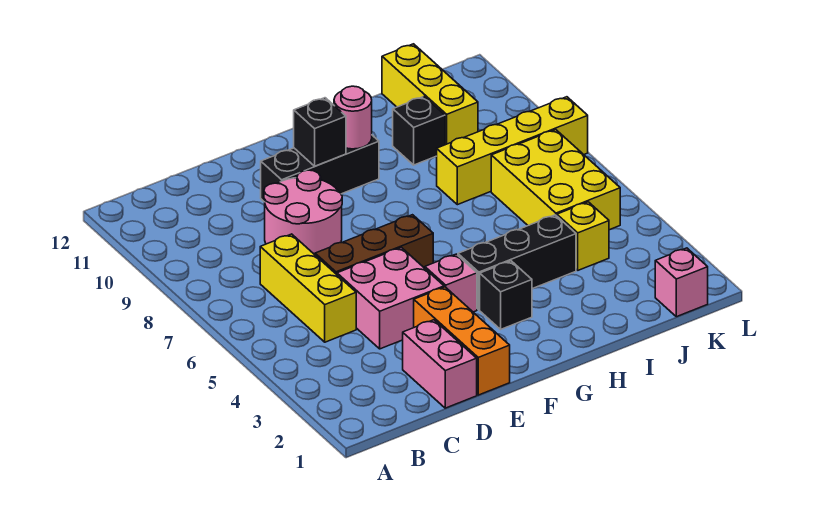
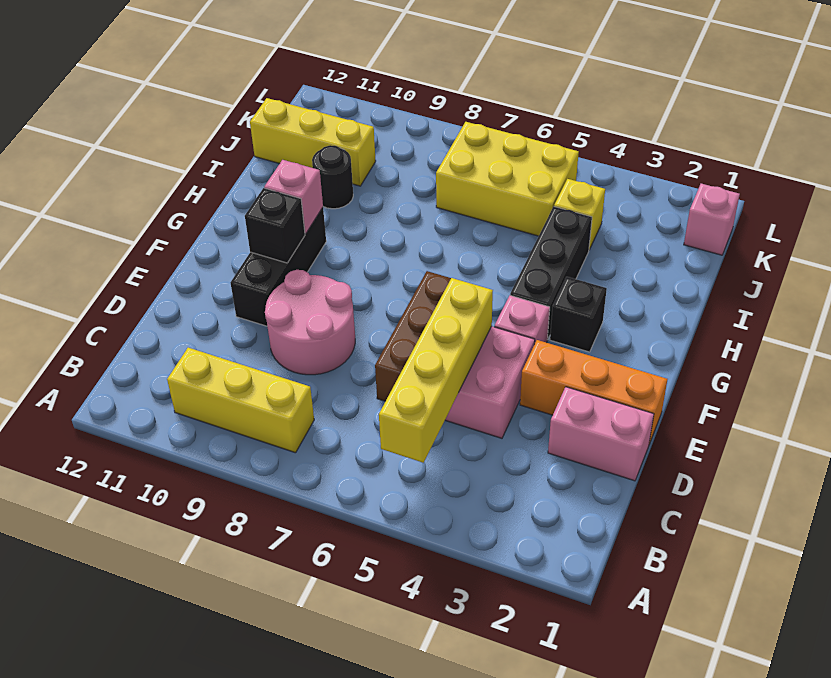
yellow brick C5:C7 level 1 -> yellow brick B8:B10 level 1
pink round brick G10 level 2 -> pink brick G10 level 2
yellow brick I8:L8 level 1 -> yellow brick B5:E5 level 2
black brick I10 level 1 -> black round brick I10 level 1

